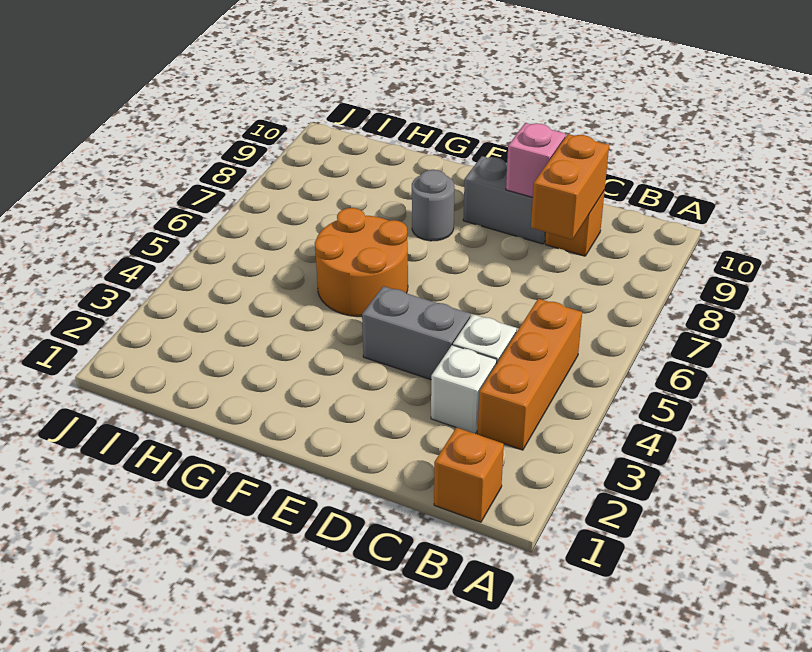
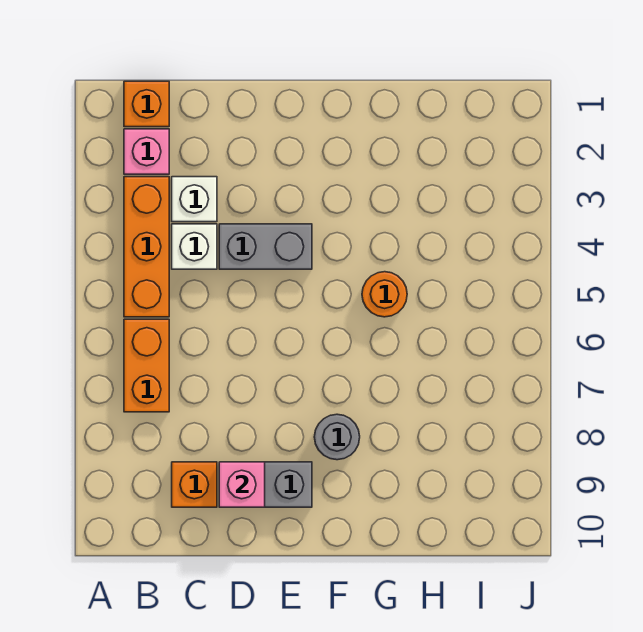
none -> pink brick B2 level 1
orange brick C8:C9 level 2 -> orange brick B6:B7 level 1
orange round brick F5:G6 level 1 -> orange round brick G5 level 1

